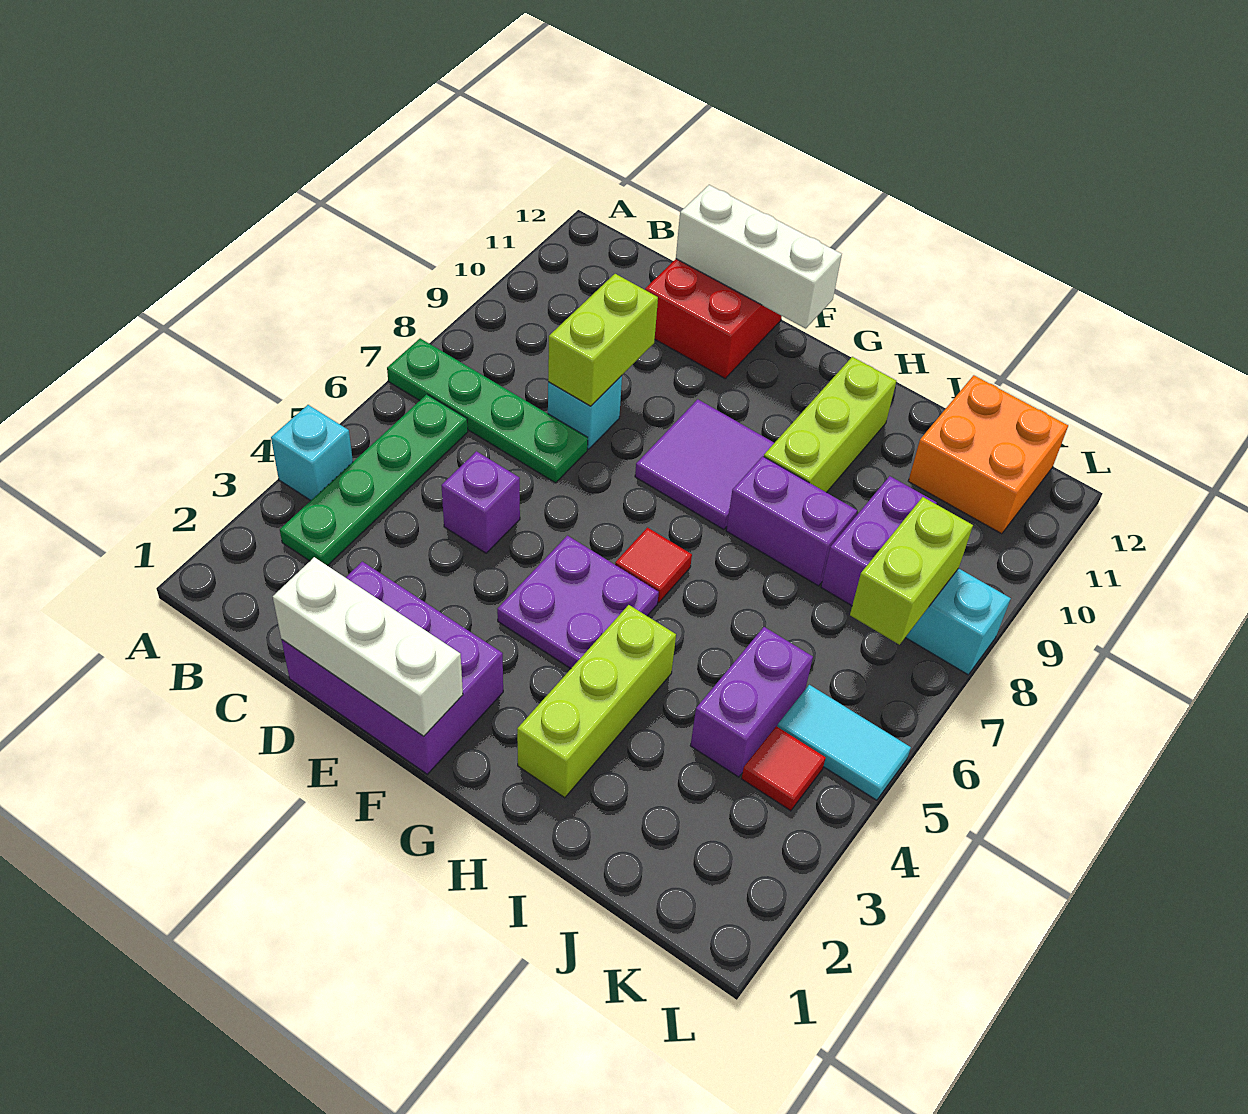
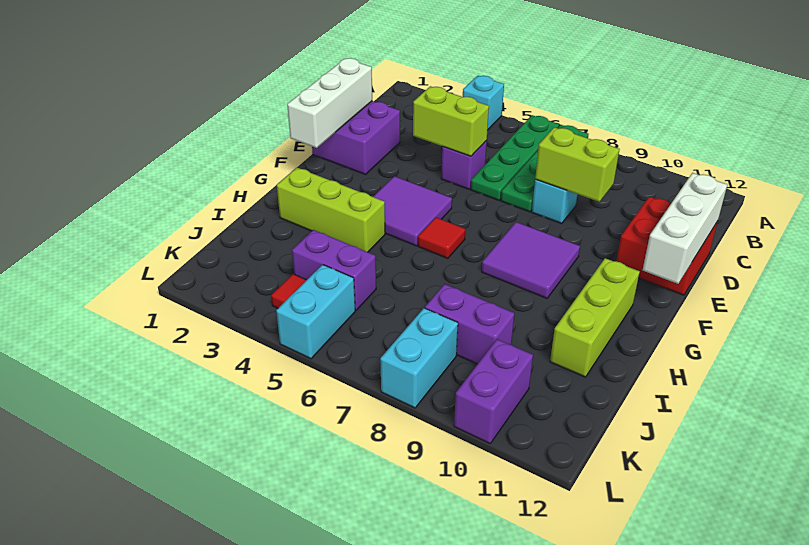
green plate B3:B6 level 1 -> green plate A6:D6 level 1
purple brick D1:F2 level 1 -> purple brick D1:E2 level 1
purple plate F4:G5 level 1 -> purple tile F4:G5 level 1
purple brick H8:I8 level 1 -> purple brick K10:L10 level 1
lime brick H9:H11 level 1 -> lime brick G11:I11 level 1
orange brick J11:K12 level 1 -> none
cyan tile K5:L5 level 1 -> cyan brick K5:L5 level 1
lime brick K7:K8 level 2 -> lime brick D4:D5 level 2

